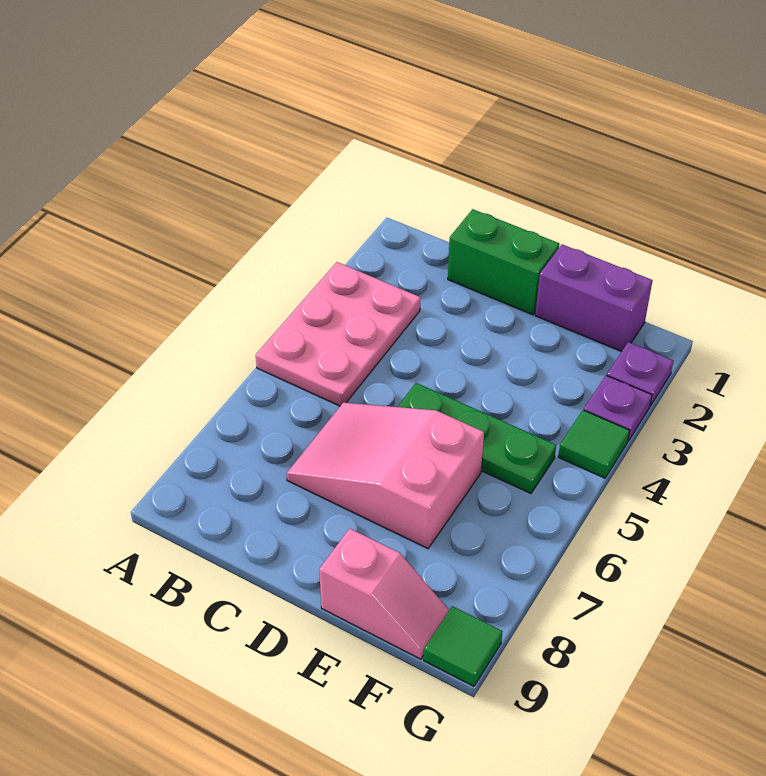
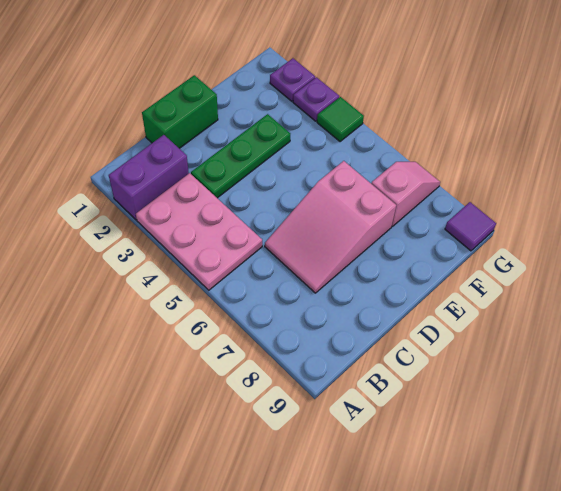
green plate D5:F5 level 1 -> green plate C3:E3 level 1
purple brick E1:F1 level 1 -> purple brick A2:B2 level 1
pink slope E9:F9 level 1 top E -> pink slope F7:G7 level 1 top F
green tile G9 level 1 -> purple tile G9 level 1

